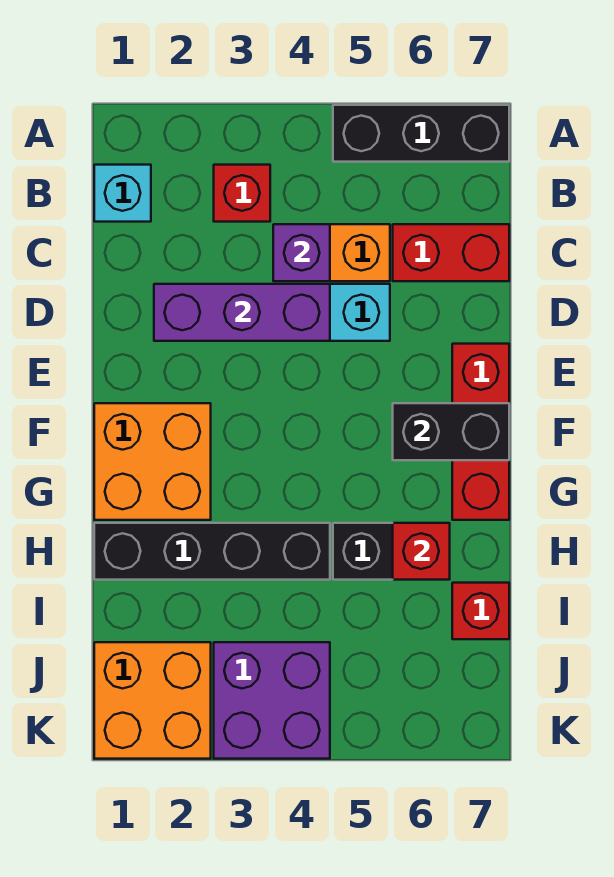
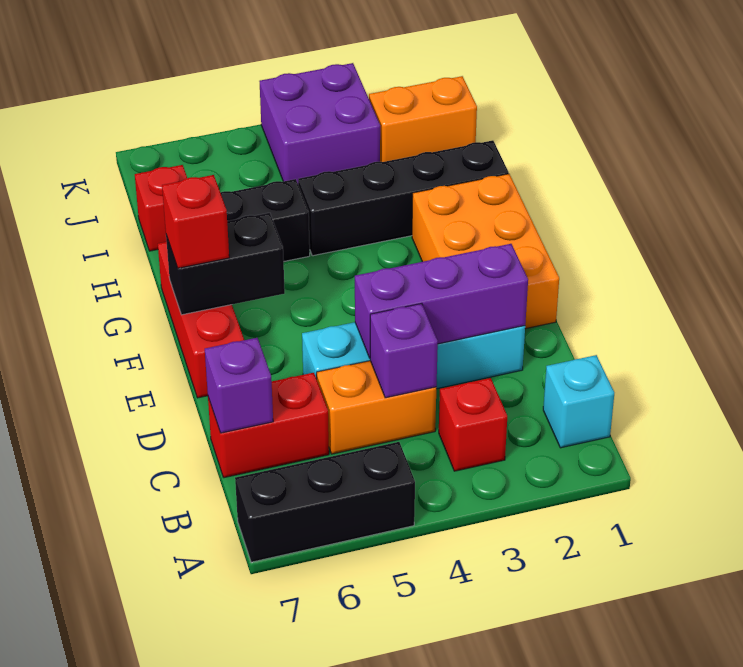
none -> purple brick C7 level 2
orange brick F1:G2 level 1 -> orange brick E1:G2 level 1
red brick H6 level 2 -> red brick F7 level 3
orange brick J1:K2 level 1 -> orange brick J1:J2 level 1

